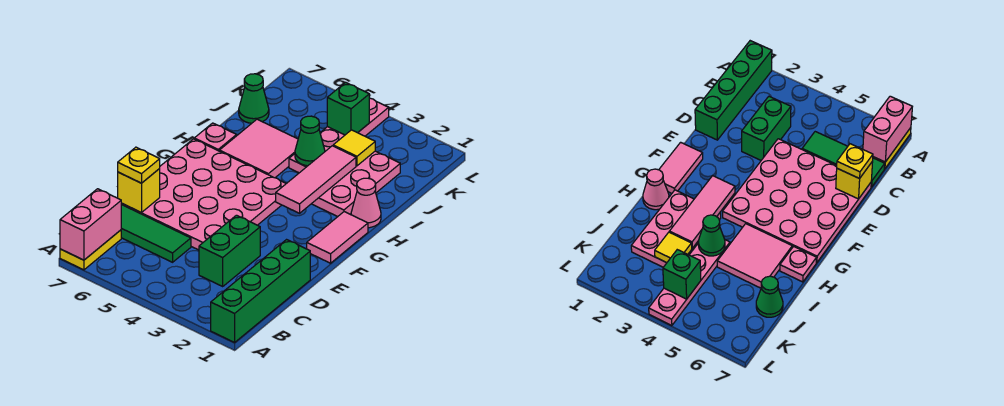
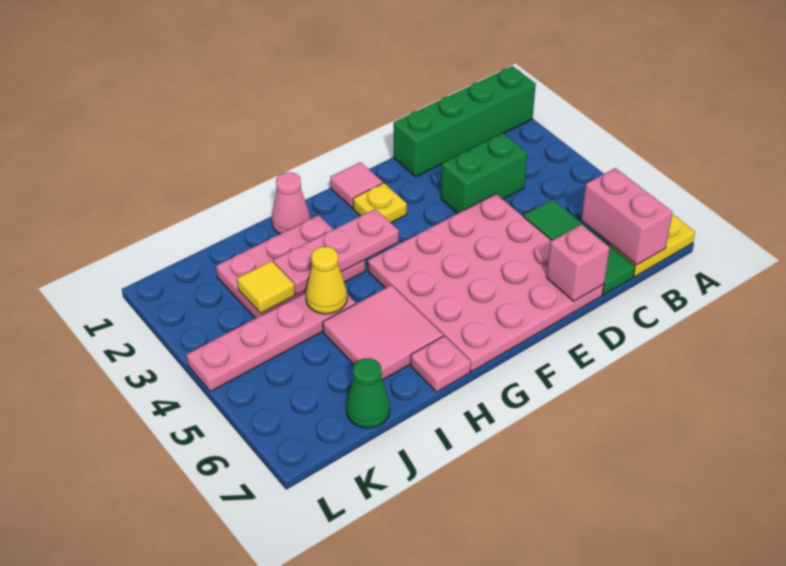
pink brick A7:B7 level 2 -> pink brick B6:B7 level 2
yellow brick D7 level 2 -> pink brick D7 level 2
yellow plate D7 level 3 -> yellow plate F2 level 1
pink tile F1:G1 level 1 -> pink tile F1 level 1
pink tile G3:I3 level 2 -> pink plate G3:I3 level 2
green cone I4 level 2 -> yellow cone I4 level 2
green brick K4 level 2 -> none

